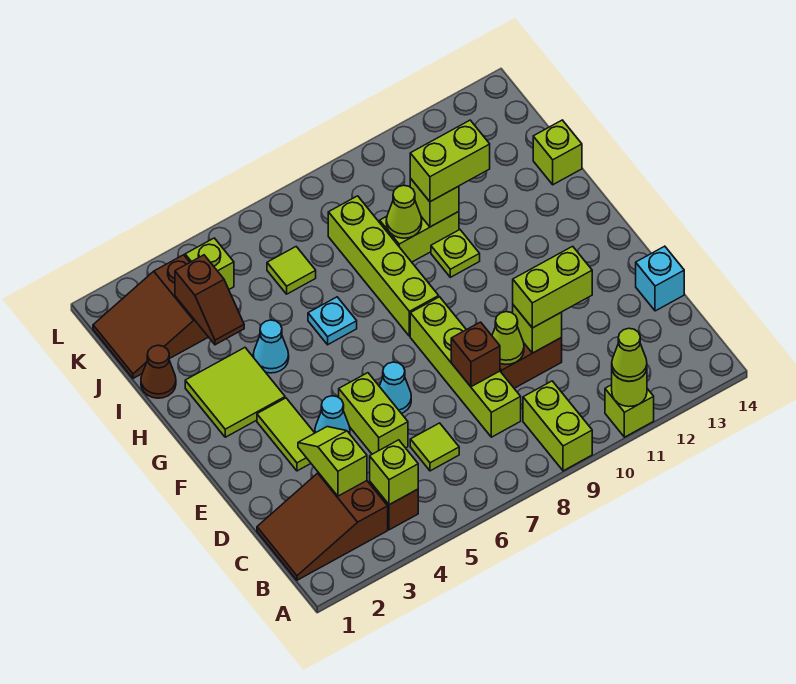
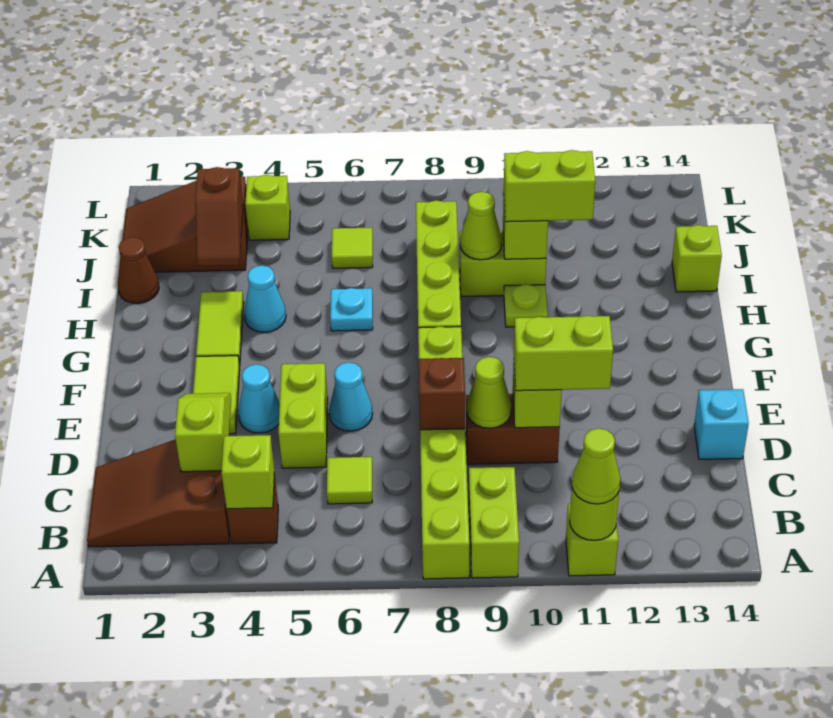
lime brick C8:F8 level 1 -> lime brick A8:F8 level 1
lime tile G2:H3 level 1 -> lime tile G3:H3 level 1

